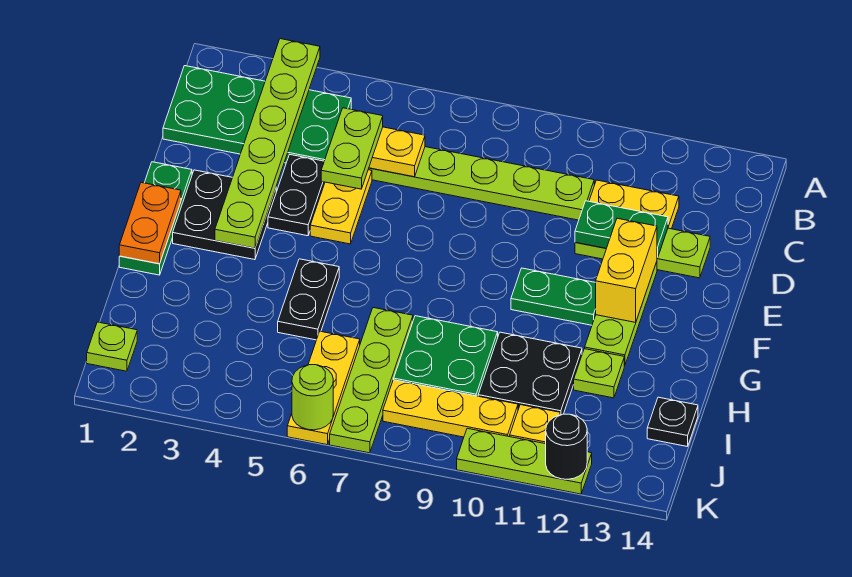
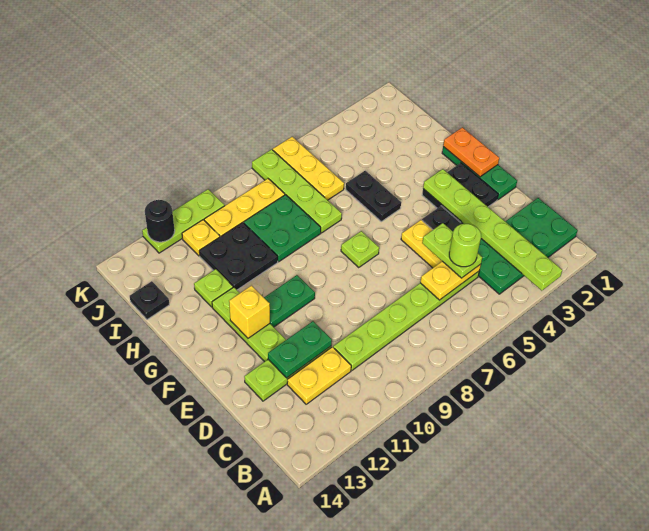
yellow brick E12:F12 level 2 -> yellow brick F12 level 2
lime plate J1 level 1 -> lime plate F7 level 1
lime round brick K6 level 2 -> lime round brick C5 level 4

